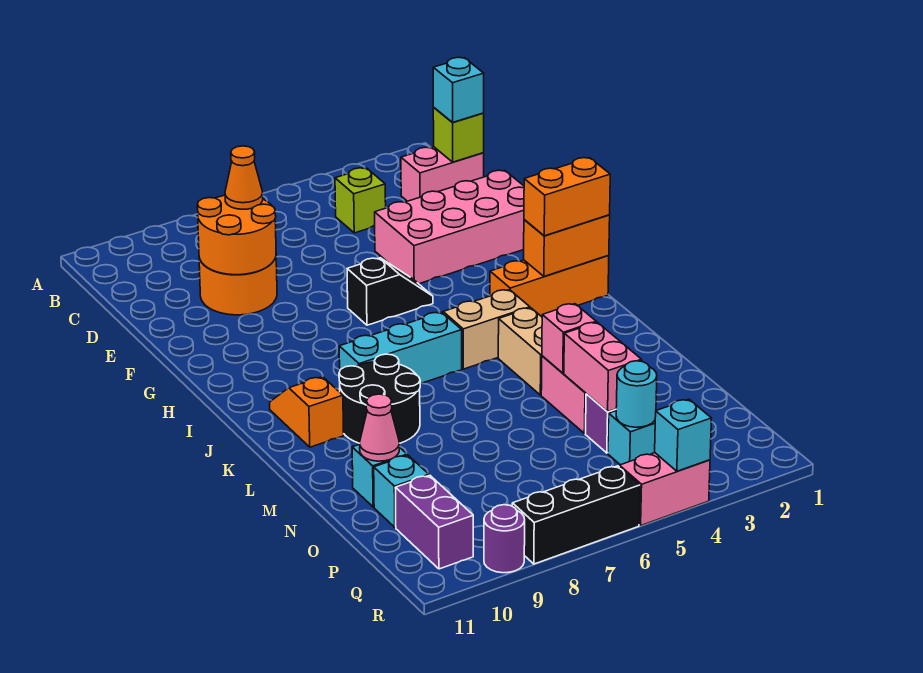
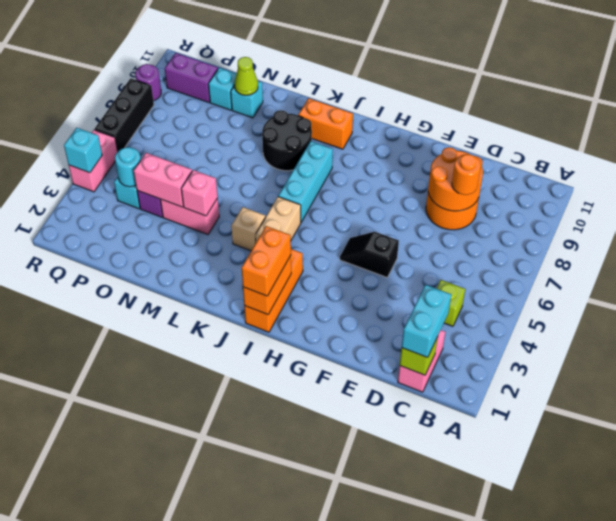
cyan brick C1 level 3 -> cyan brick C1:C2 level 3
orange cone D8 level 3 -> orange round brick D8 level 3
pink brick E1:F4 level 1 -> none
black slope G5:G6 level 1 top 6 -> black slope F5:G5 level 1 top F
orange slope J10:K10 level 1 top K -> orange brick J10:K10 level 1
tan brick K4:L4 level 1 -> tan brick K4 level 1
pink cone N10 level 2 -> lime cone N10 level 2

